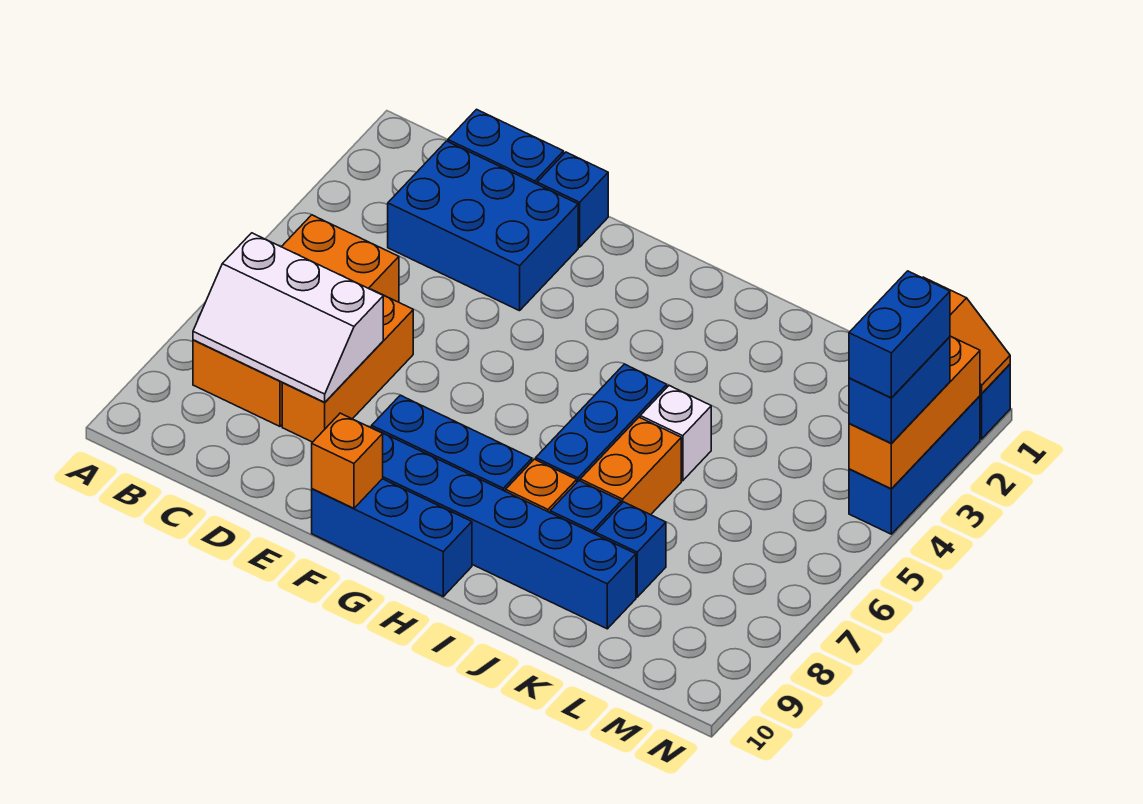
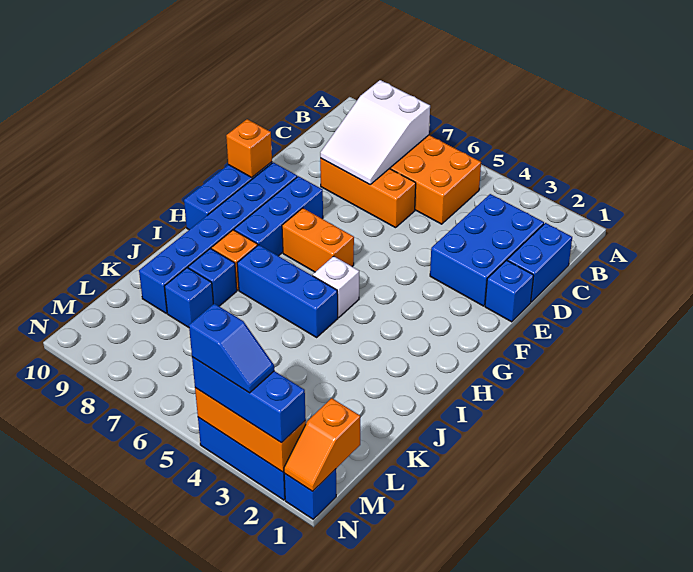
white slope B7:D8 level 2 top 7 -> white slope B7:D8 level 2 top B
white brick J5 level 1 -> white brick H5 level 1
orange brick J6:J7 level 1 -> orange brick G6:G7 level 1
blue brick N3:N4 level 3 -> blue brick N2:N4 level 3
blue brick N3:N4 level 4 -> blue slope N3:N4 level 4 top 4

